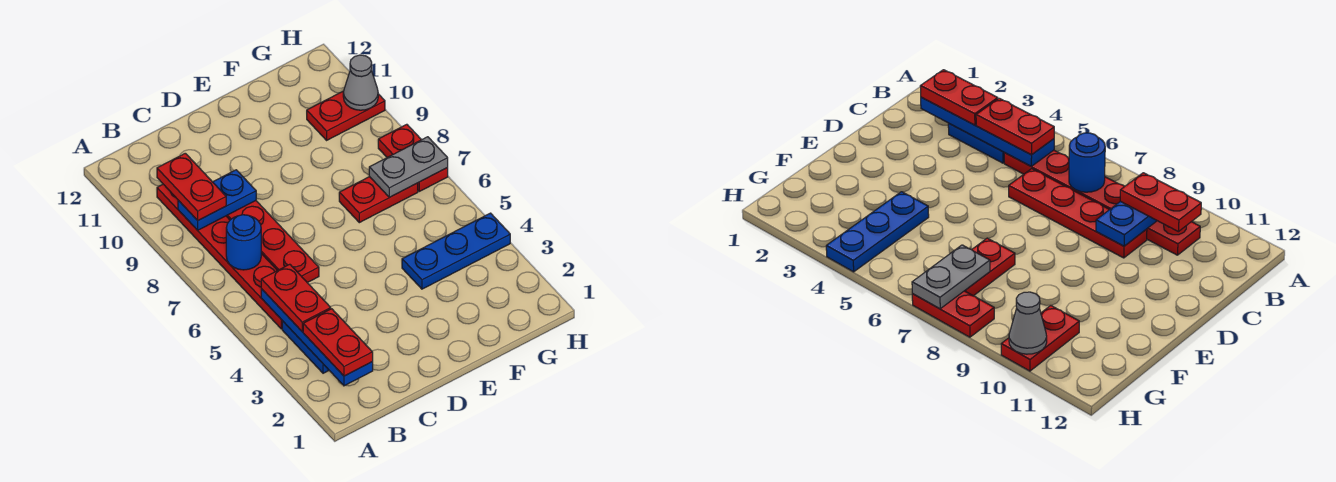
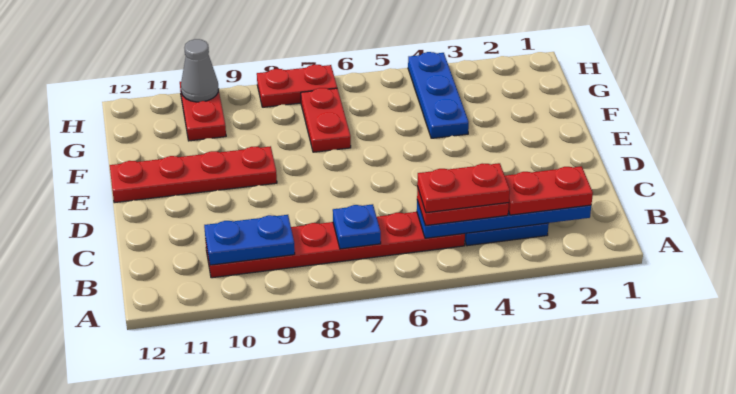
blue round brick B7 level 2 -> blue plate B7 level 2
blue plate B9:C9 level 2 -> blue plate B9:B10 level 2
red plate B9:B10 level 3 -> red plate B4:B5 level 4
red plate C6:C9 level 1 -> red plate E9:E12 level 1
grey plate G7:H7 level 2 -> none

